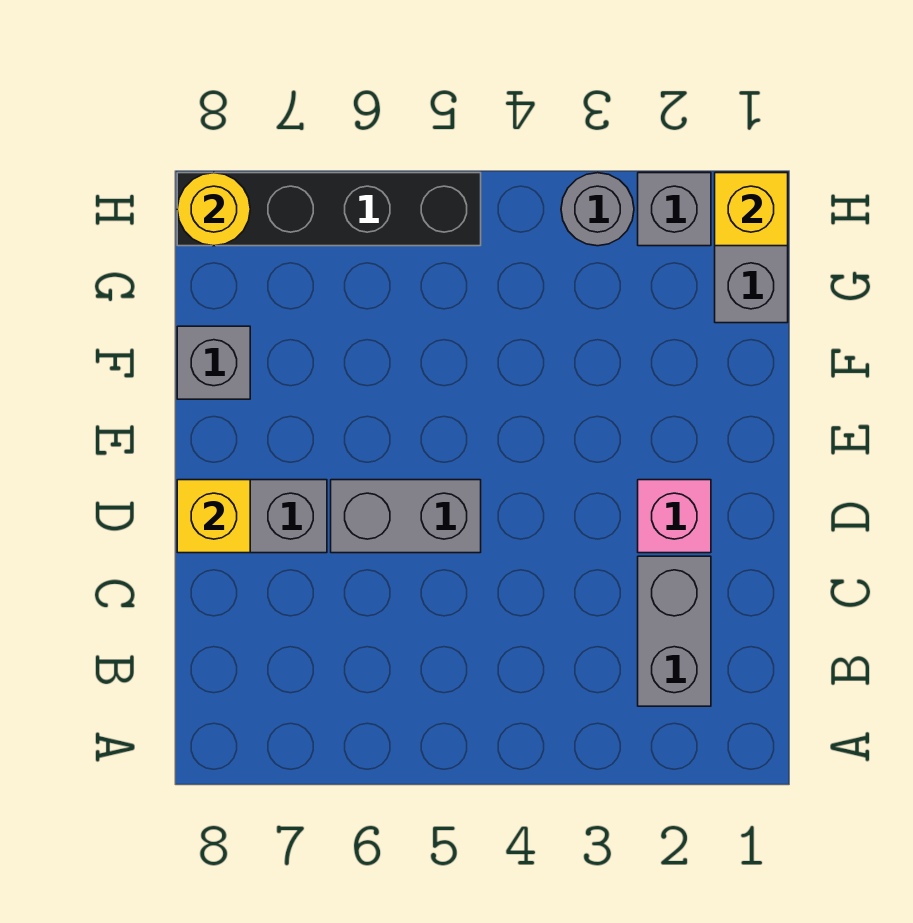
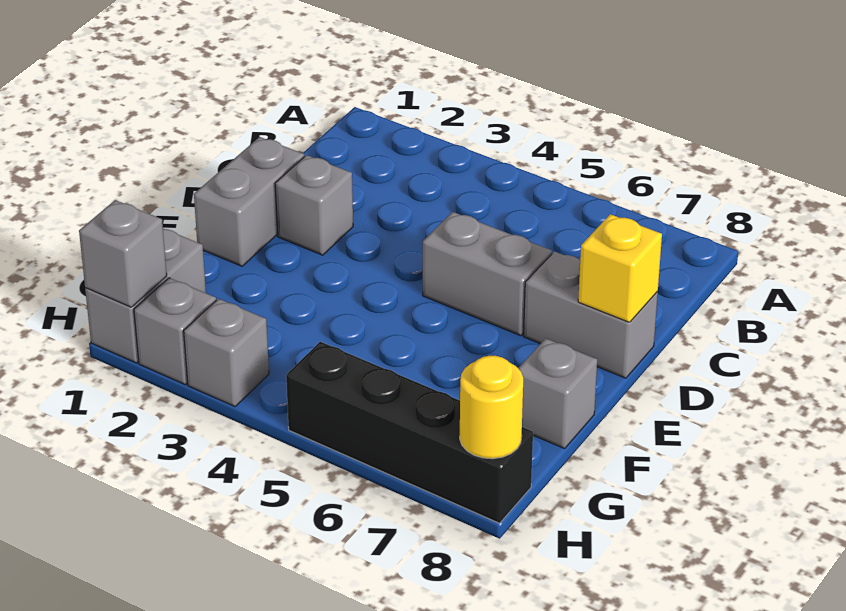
grey brick B2:C2 level 1 -> grey brick D1:E1 level 1
pink brick D2 level 1 -> grey brick D2 level 1
yellow brick H1 level 2 -> grey brick H1 level 2
grey round brick H3 level 1 -> grey brick H3 level 1

